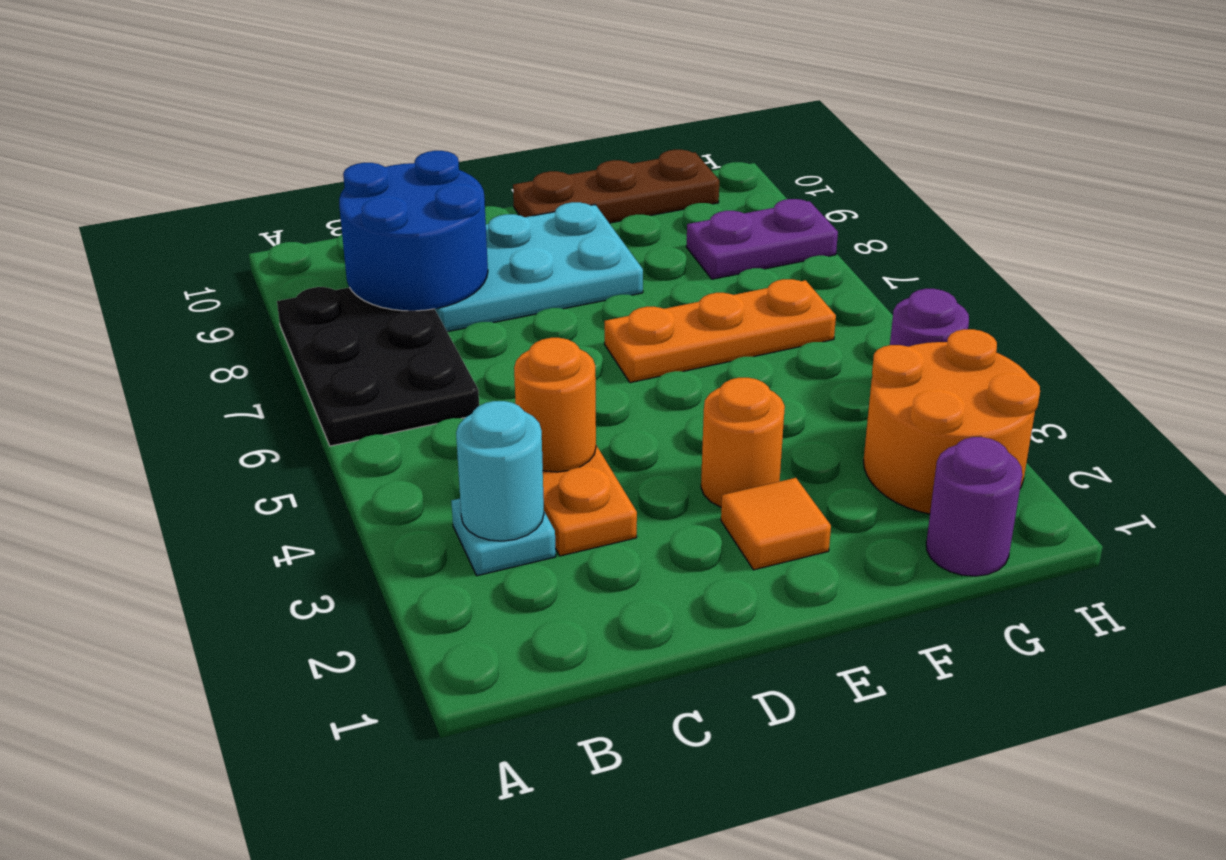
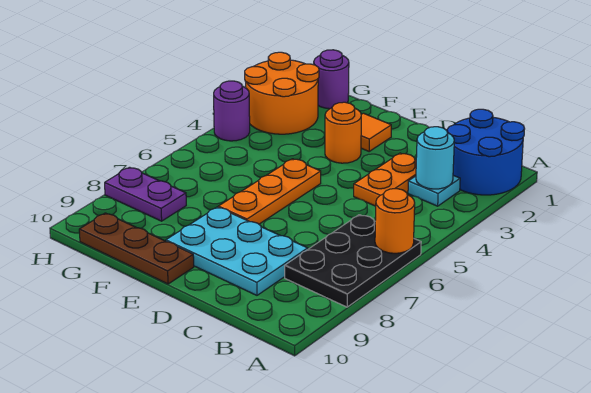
blue round brick B8:C9 level 2 -> blue round brick A1:B2 level 1
orange round brick C4 level 2 -> orange round brick A6 level 2
orange plate E6:G6 level 1 -> orange plate E5:E7 level 1

